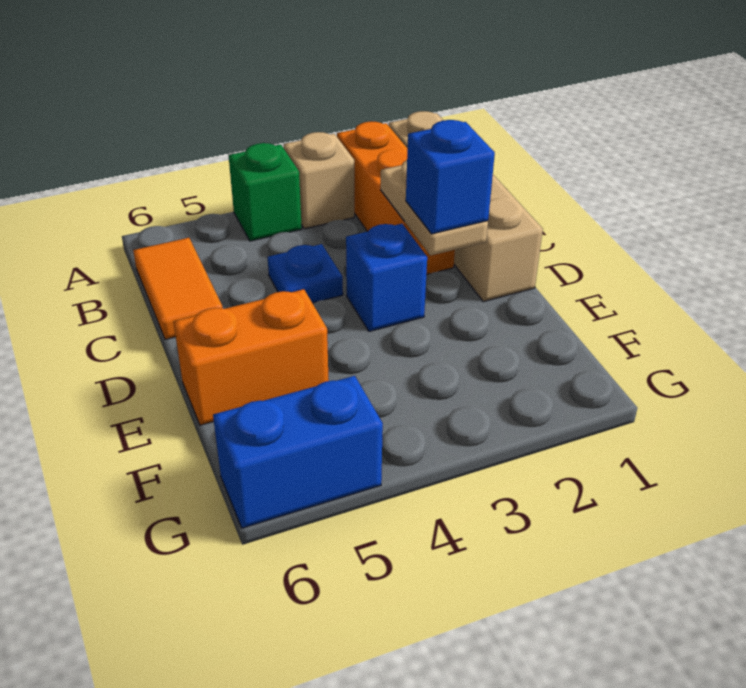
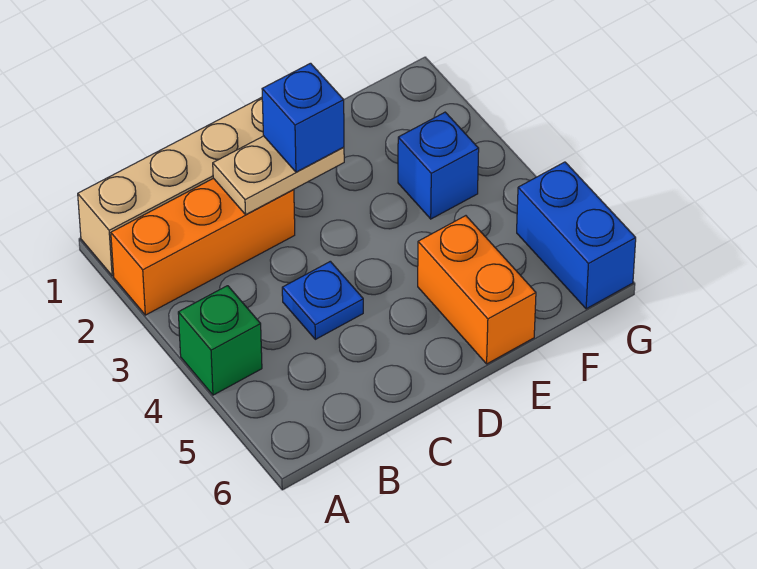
tan brick A3 level 1 -> none
orange tile B6:C6 level 1 -> none
blue brick D3 level 1 -> blue brick F3 level 1

